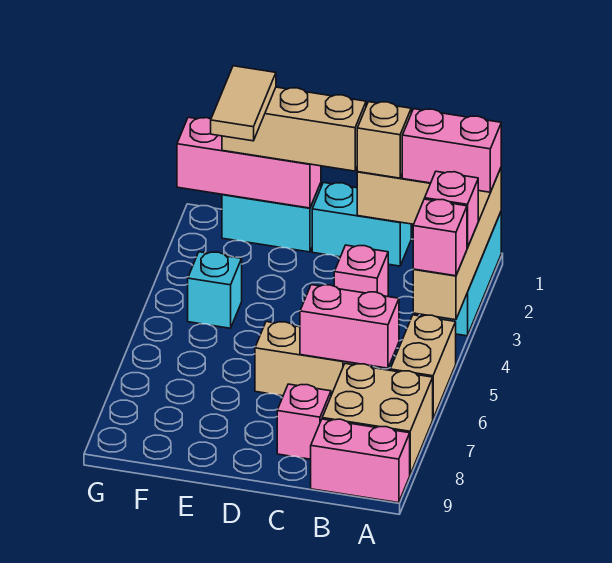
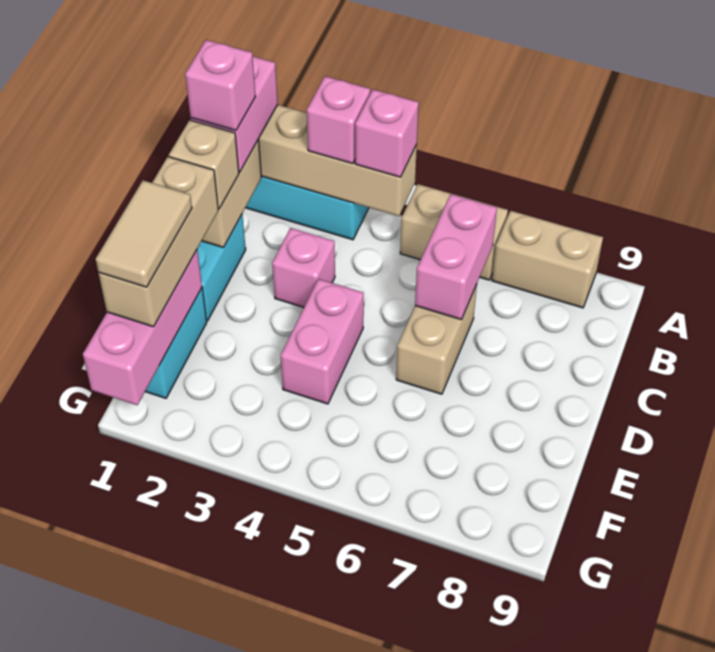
tan brick A7:B8 level 1 -> tan brick A7:A8 level 1
pink brick A9:B9 level 1 -> pink brick D4:E4 level 1
pink brick C8 level 1 -> pink brick B1 level 4
tan tile F1:F2 level 4 -> tan tile E1:F1 level 4
cyan brick F4 level 1 -> none

